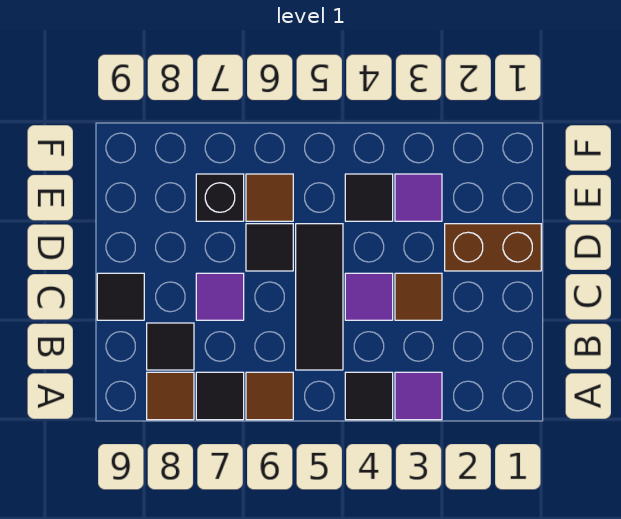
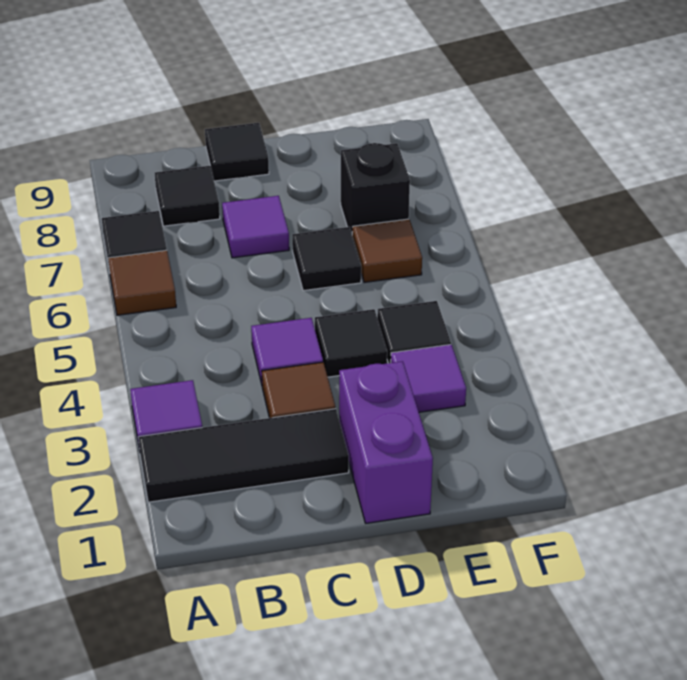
black tile A4 level 1 -> black tile D4 level 1
brown tile A8 level 1 -> none
black tile B5:D5 level 1 -> black tile A2:C2 level 1
brown brick D1:D2 level 1 -> purple brick D1:D2 level 1

